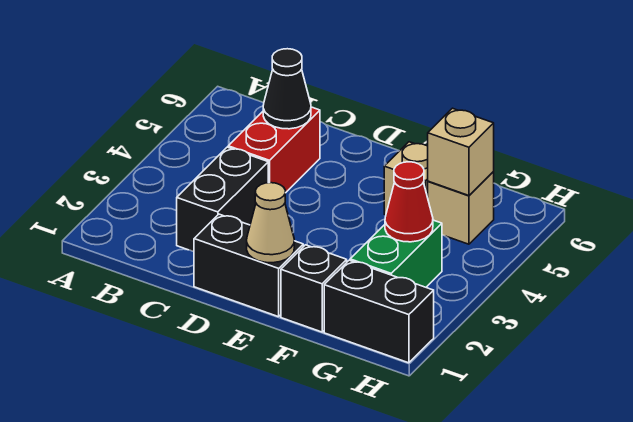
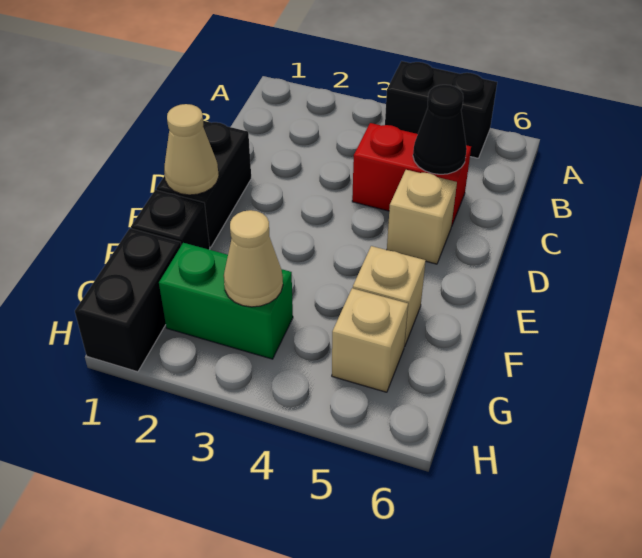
black brick C2:C3 level 1 -> black brick A4:A5 level 1
red cone G3 level 2 -> tan cone G3 level 2
tan brick G5 level 2 -> tan brick D5 level 1

